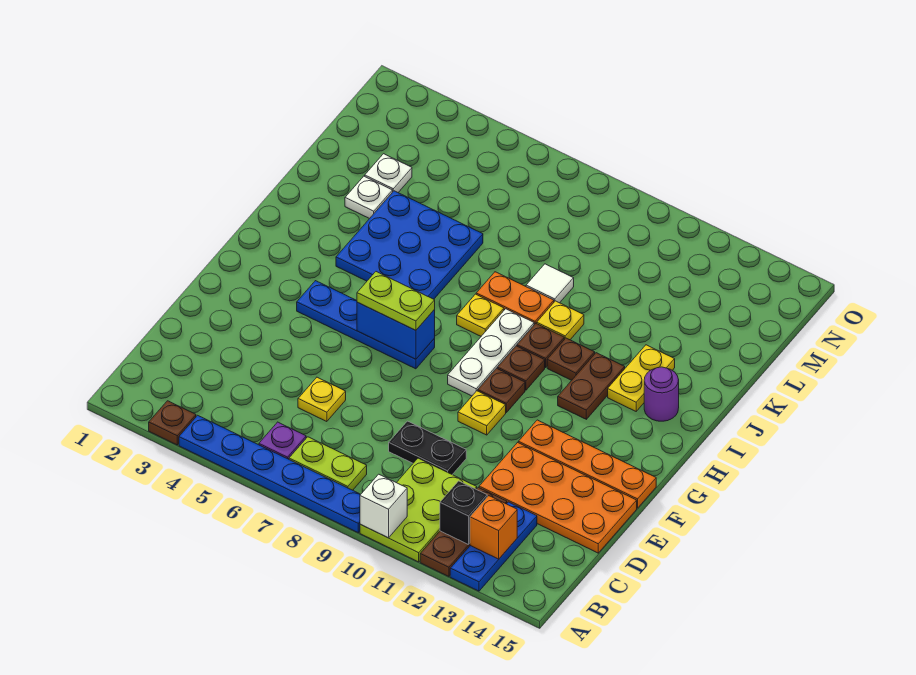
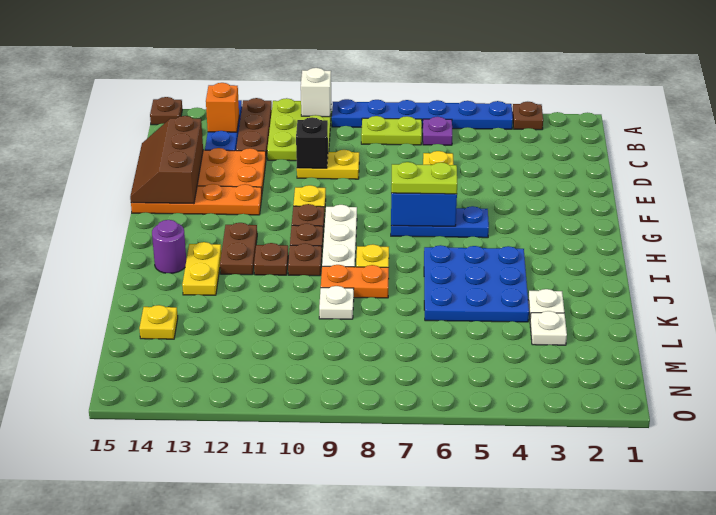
none -> brown plate A15 level 1
black brick B12 level 2 -> black brick D10 level 2
black plate D9:D10 level 1 -> yellow plate D9:D10 level 1
none -> brown slope D14:F15 level 2 top 14
blue plate G4:G7 level 1 -> blue plate G5:G7 level 1
yellow plate J10 level 1 -> yellow plate L14 level 1
white tile K9 level 1 -> white plate K9 level 1

